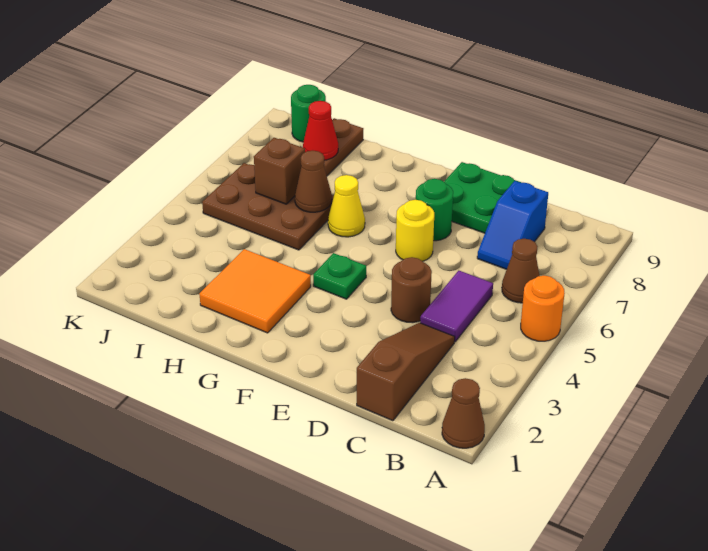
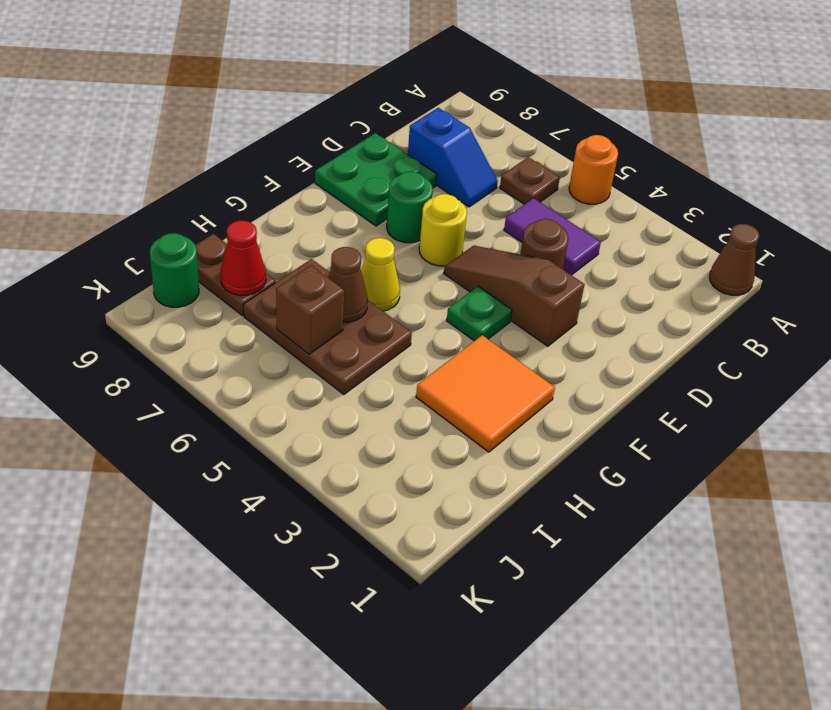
brown cone B6 level 1 -> brown plate B6 level 1
brown slope C1:C3 level 1 top 1 -> brown slope E3:E5 level 1 top 3
brown plate H5:J6 level 1 -> brown plate H5:I7 level 1

